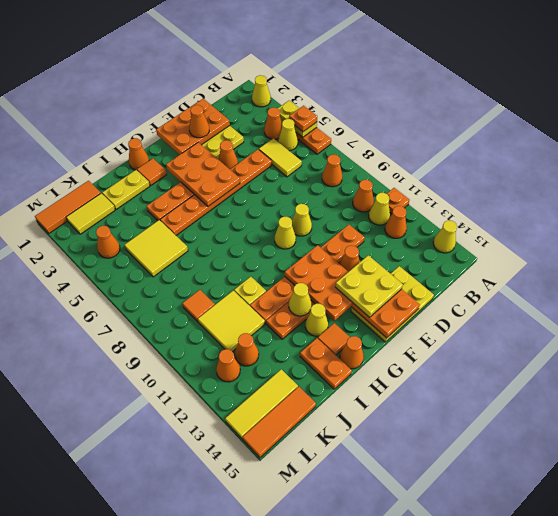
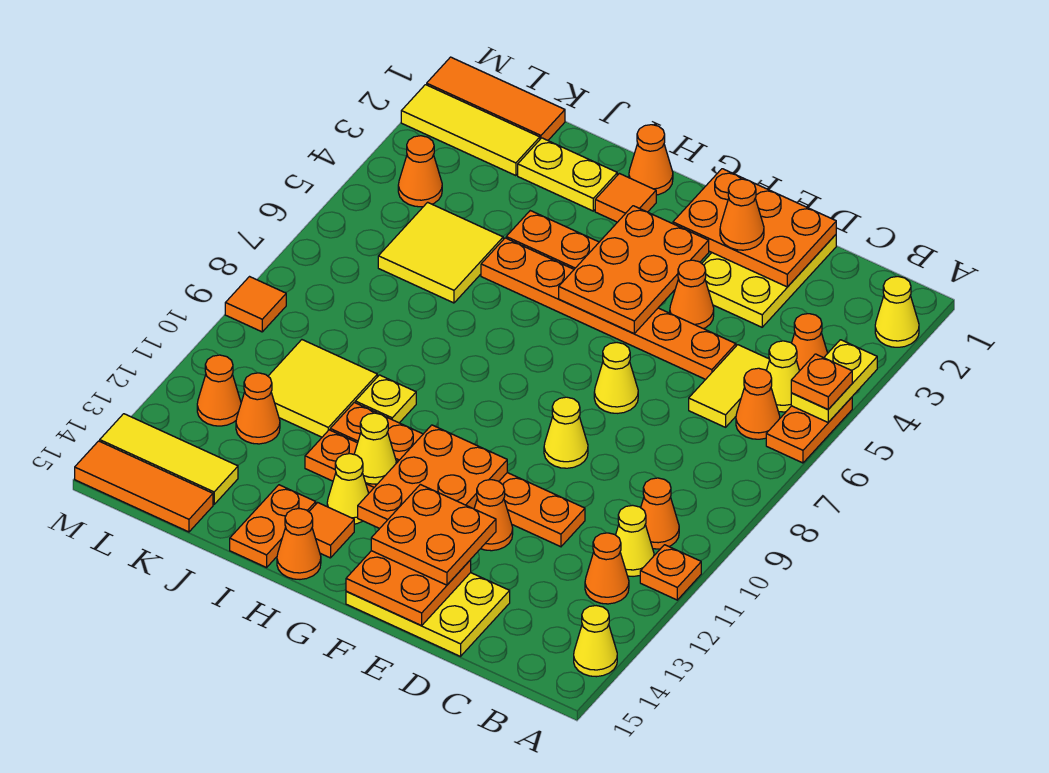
orange cone B8 level 1 -> orange cone B6 level 1
yellow plate E13:F14 level 3 -> orange plate E13:F14 level 3
yellow cone F9 level 1 -> yellow cone E7 level 1
yellow tile K2:L2 level 1 -> yellow tile K2:M2 level 1
orange tile K9 level 1 -> orange tile M9 level 1

